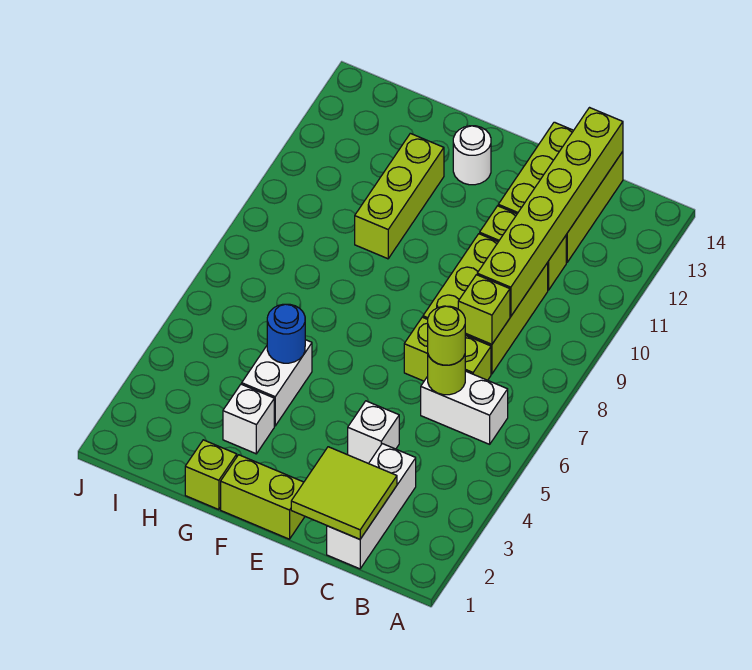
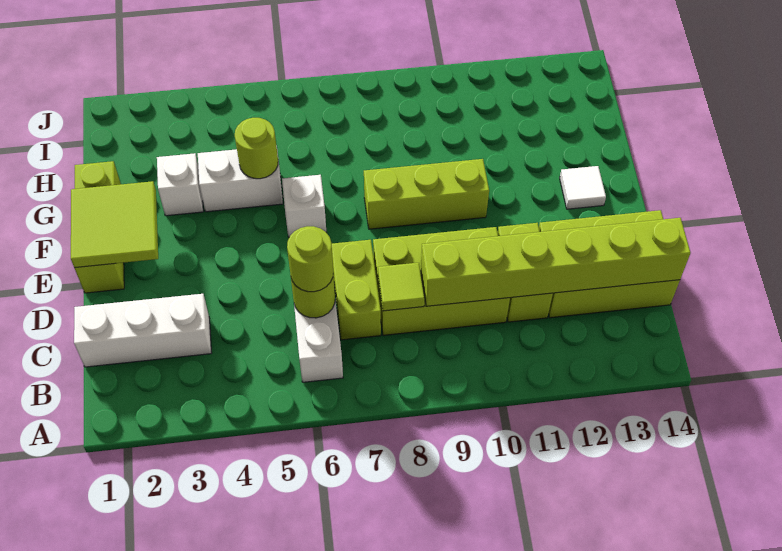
lime tile C1:D2 level 2 -> lime tile E1:F2 level 2
lime brick C8 level 2 -> lime tile C8 level 2
white brick D4 level 1 -> white brick F6 level 1
white round brick F13 level 1 -> white tile F13 level 1
blue round brick G5 level 2 -> lime round brick G5 level 2
lime brick G10:G12 level 1 -> lime brick F8:F10 level 1

